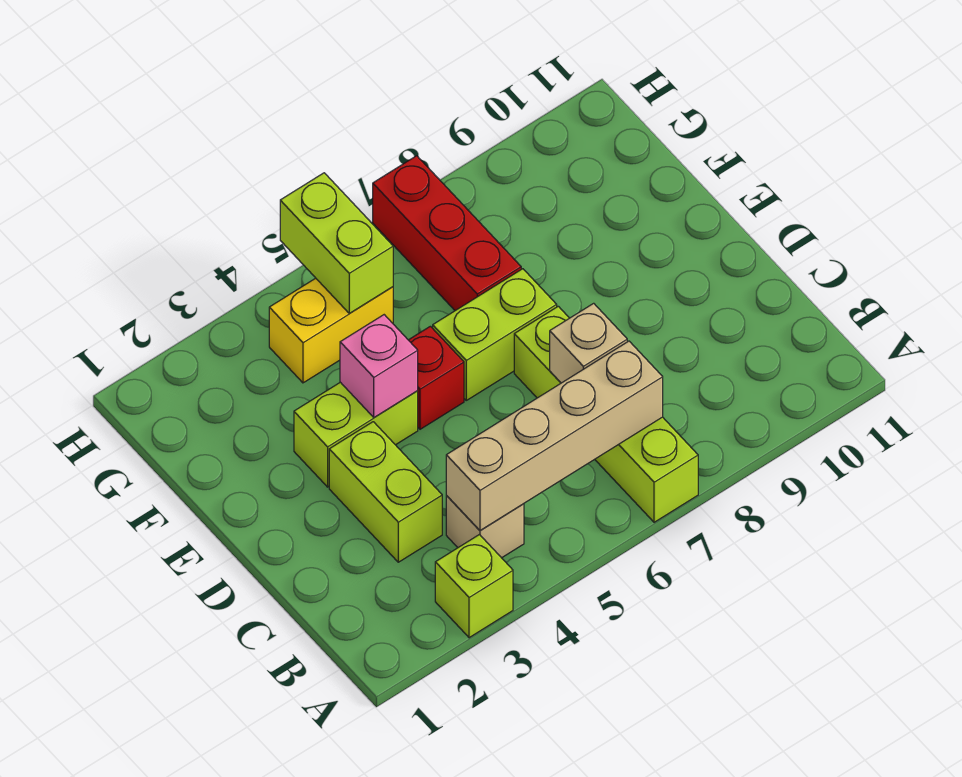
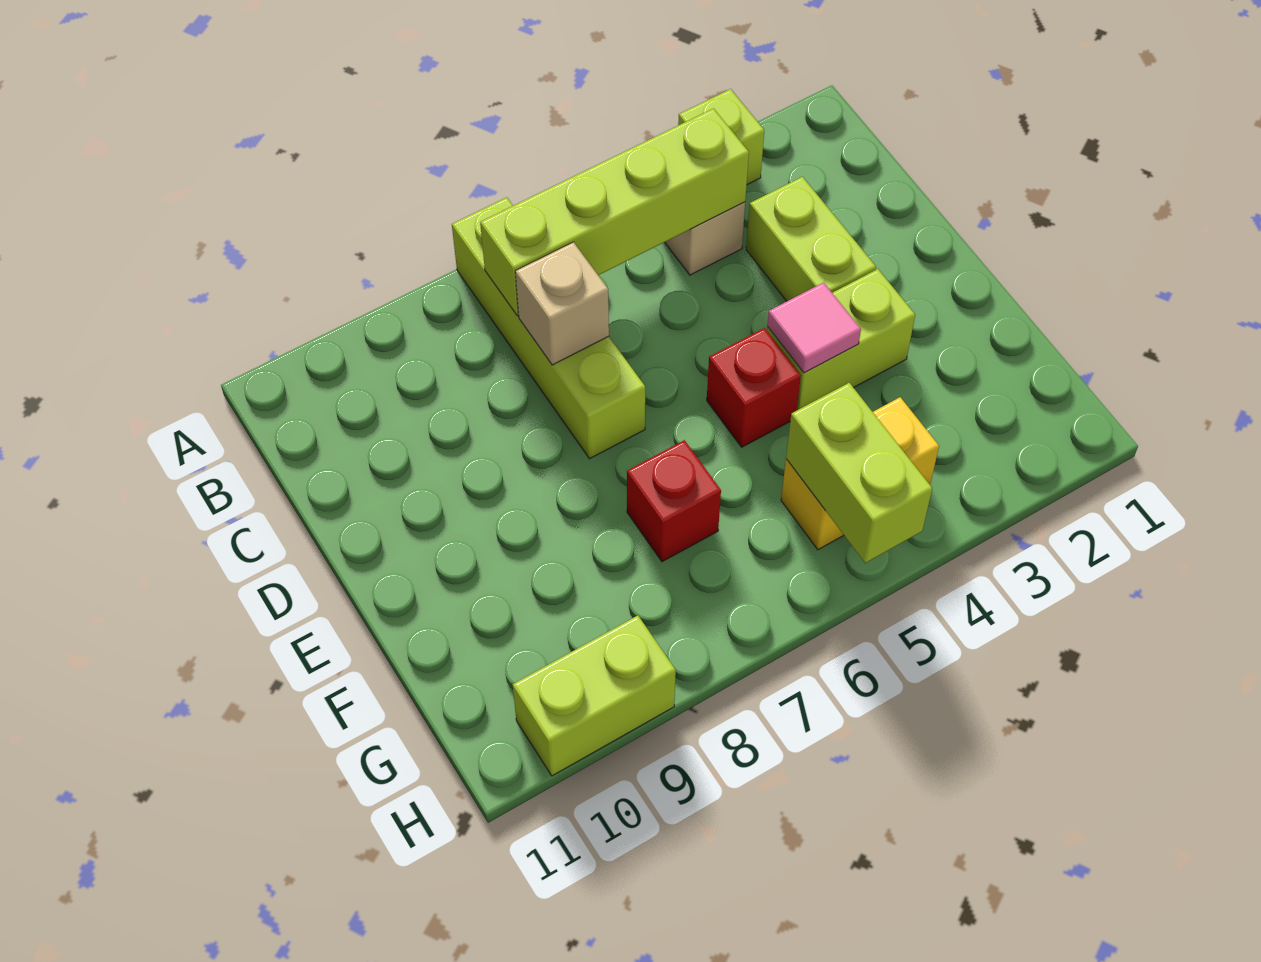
tan brick B4:B7 level 2 -> lime brick B4:B7 level 2
pink brick E4 level 2 -> pink tile E4 level 2
lime brick E6:E7 level 1 -> lime brick H9:H10 level 1
red brick F7:H7 level 1 -> red brick F7 level 1

